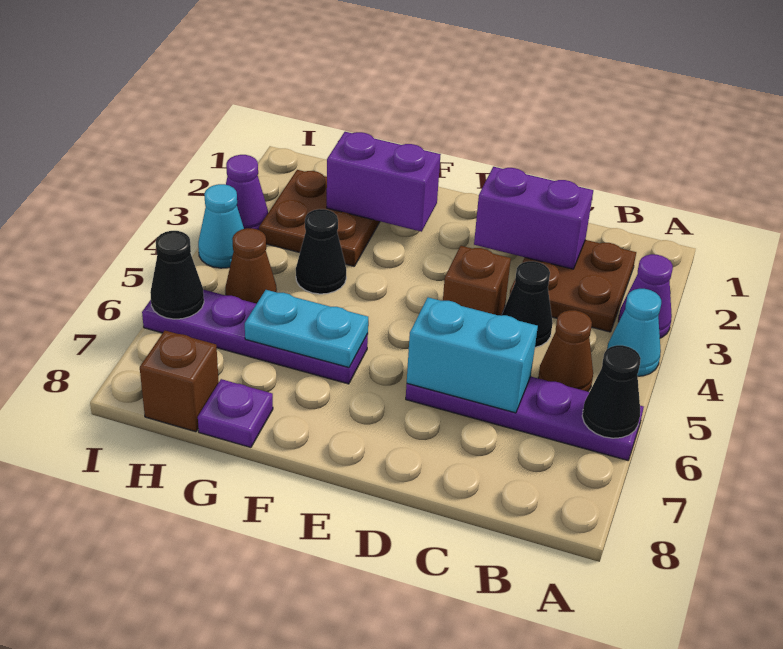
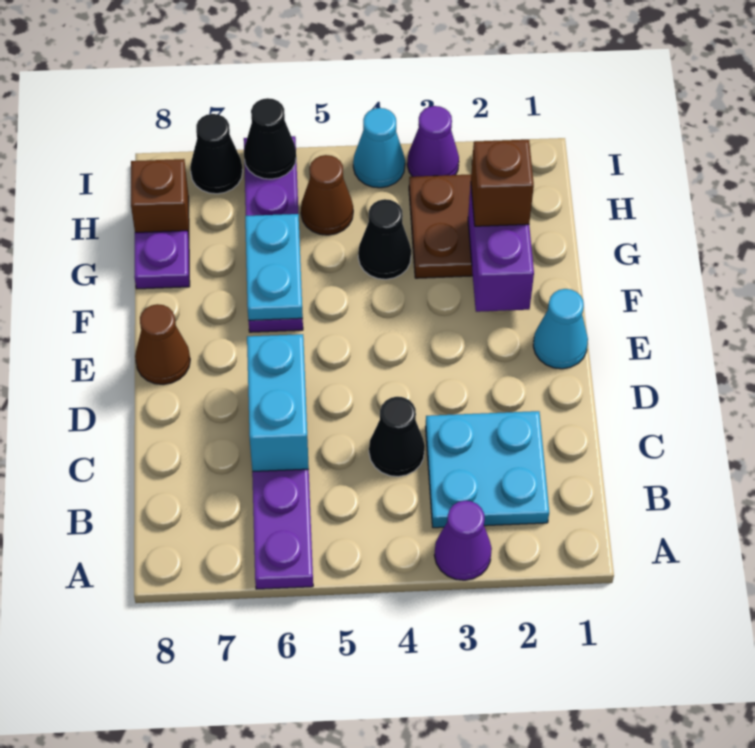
cyan cone A4 level 1 -> cyan cone E1 level 1
black cone A6 level 2 -> black cone I7 level 1
brown plate B2:C3 level 1 -> cyan plate B2:C3 level 1
brown cone B5 level 1 -> brown cone E8 level 1
purple brick C2:D2 level 2 -> none
brown brick D4 level 1 -> brown brick G2 level 3

